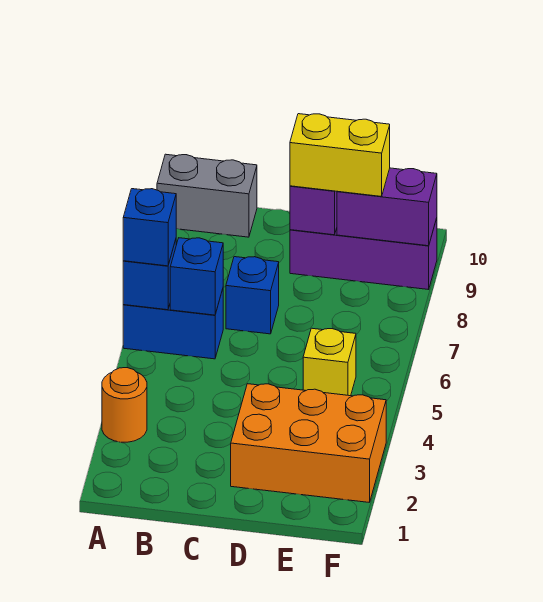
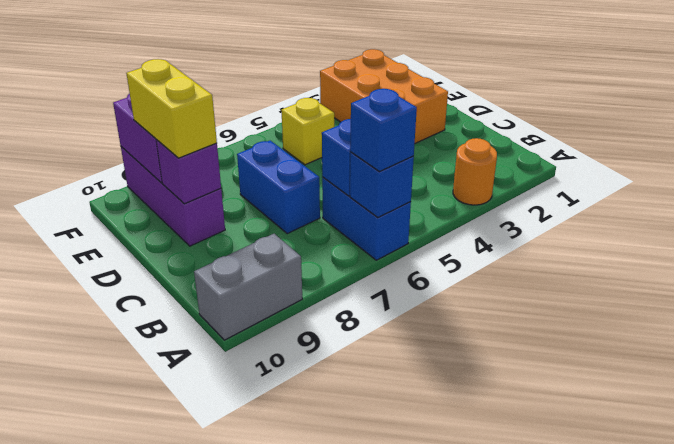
grey brick A10:B10 level 1 -> grey brick A9:A10 level 1
blue brick C7 level 1 -> blue brick C7:D7 level 1

